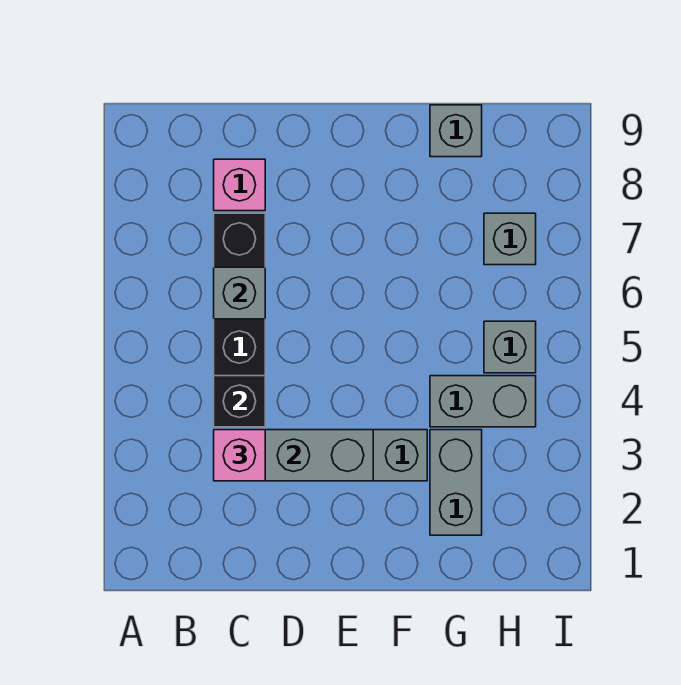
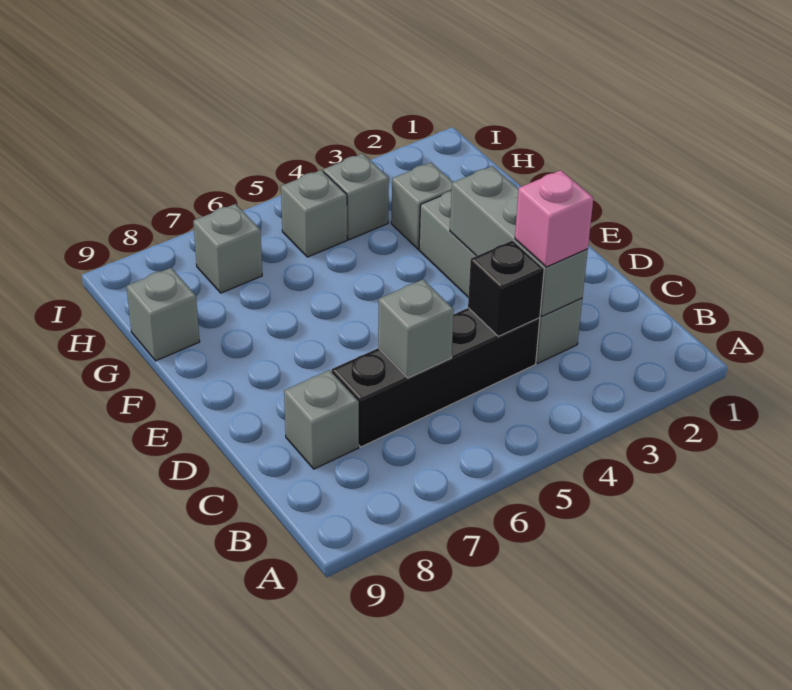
pink brick C8 level 1 -> grey brick C8 level 1
grey brick G2:G3 level 1 -> grey brick G3 level 1
grey brick G4:H4 level 1 -> grey brick H4 level 1

